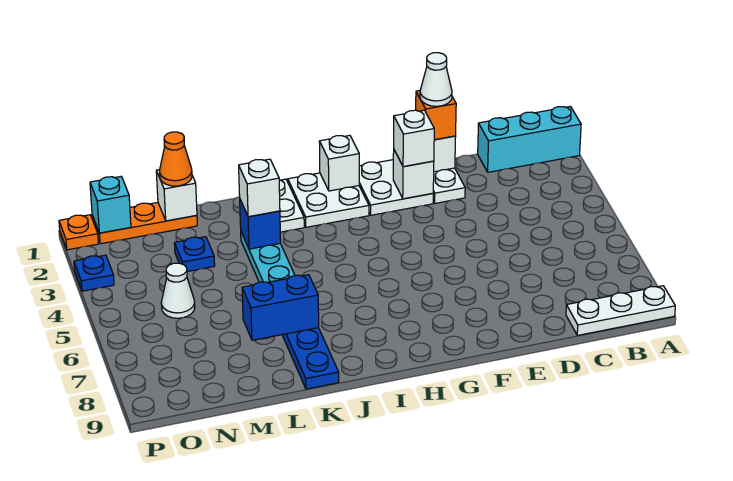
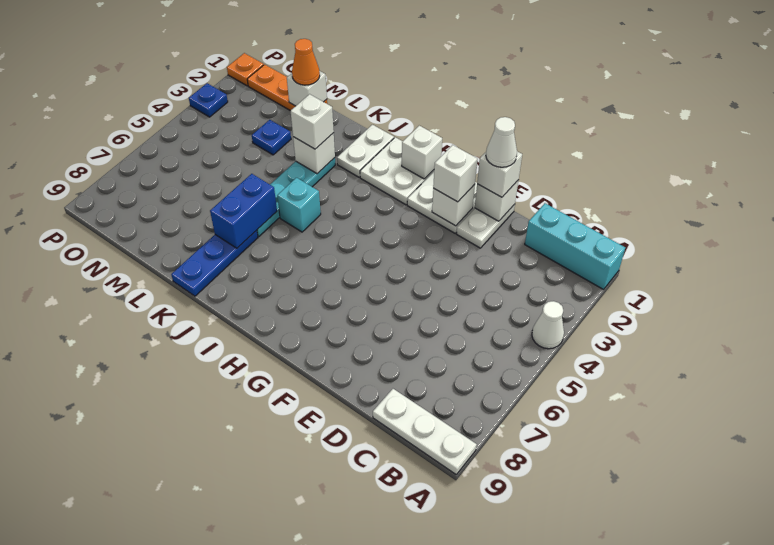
orange brick E1 level 3 -> white brick E1 level 3
blue brick K3 level 2 -> white brick K3 level 2
blue brick K7:L7 level 2 -> blue brick K6:K7 level 2
white cone N5 level 1 -> white cone A4 level 1
cyan brick O1 level 2 -> cyan brick J5 level 1

